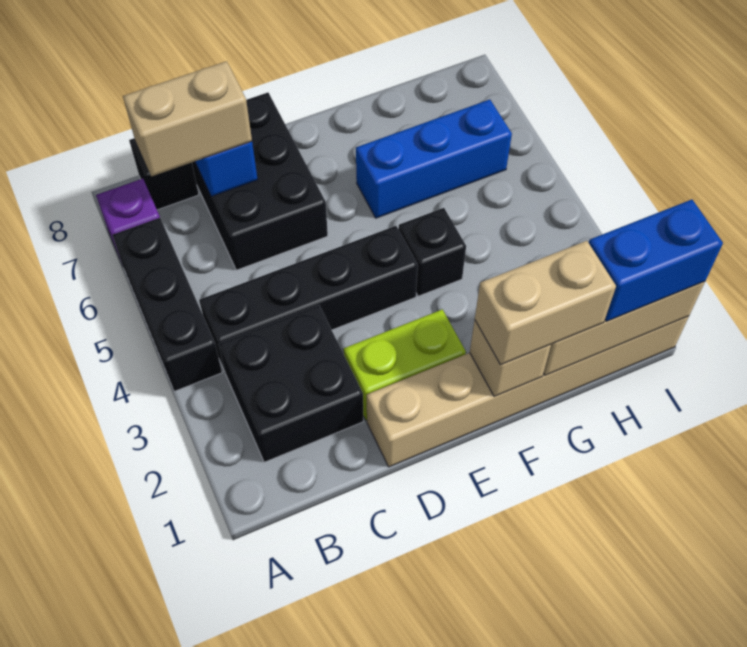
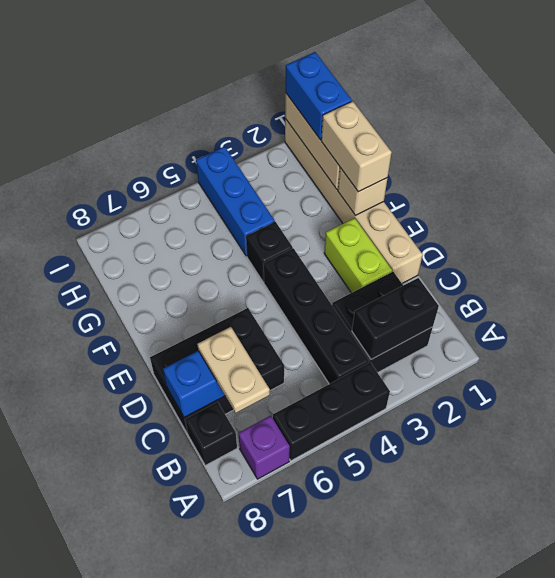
none -> black brick B2:B3 level 2
tan brick B7:C7 level 3 -> tan plate B7:C7 level 3
blue brick F6:H6 level 1 -> blue brick G4:I4 level 1

